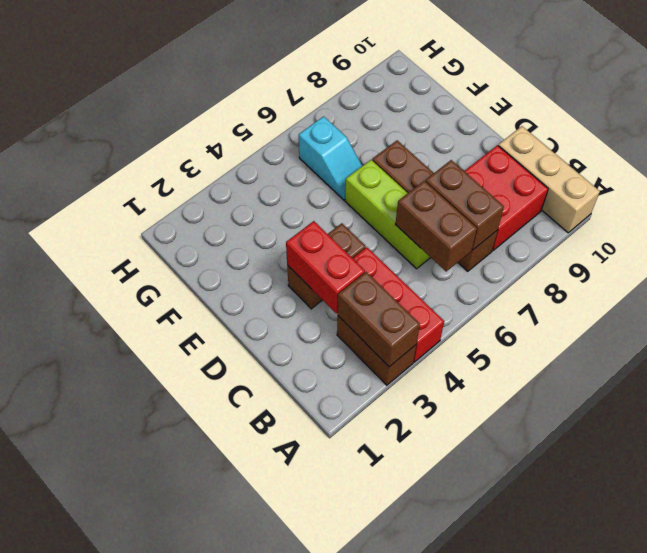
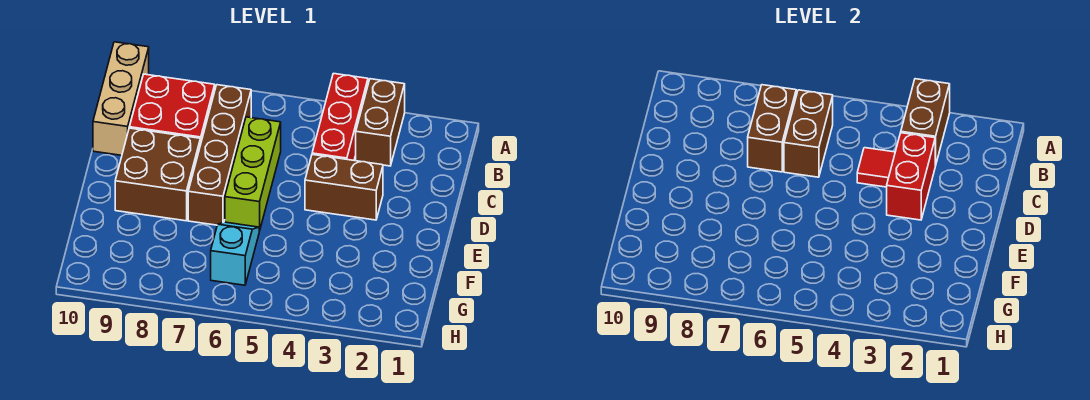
none -> red tile C4 level 2
none -> brown brick D8:E9 level 1

